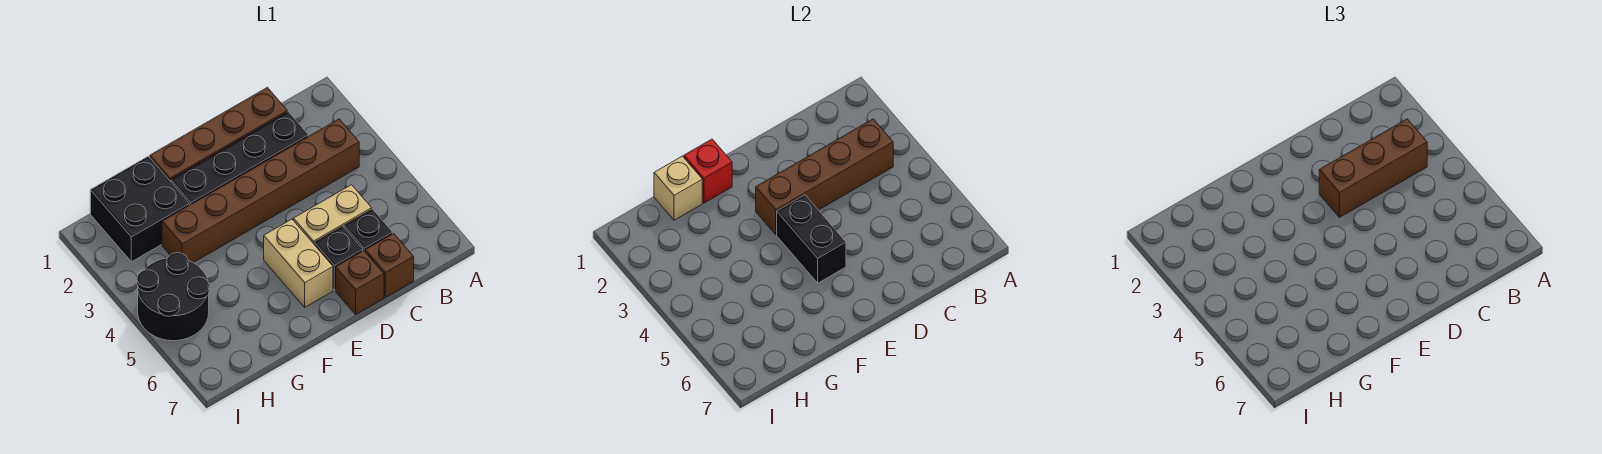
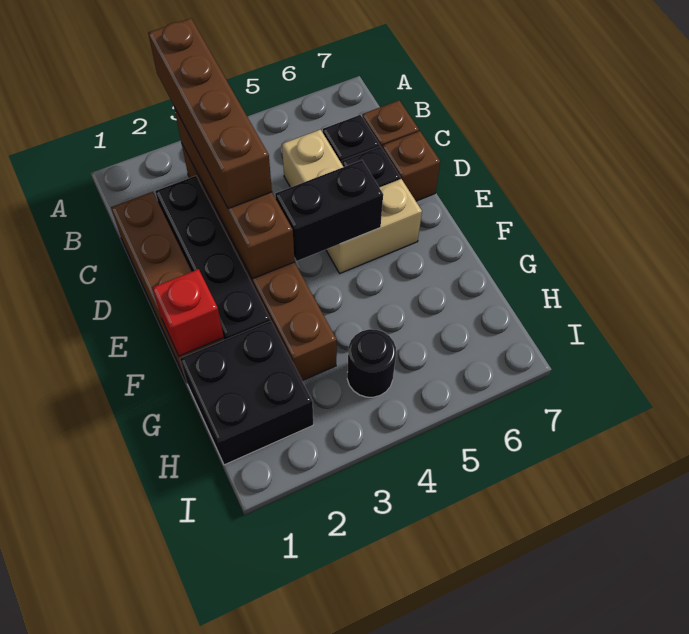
brown brick B3:D3 level 3 -> brown brick A3:D3 level 3
tan brick G1 level 2 -> none
black round brick H4:I5 level 1 -> black round brick H4 level 1

